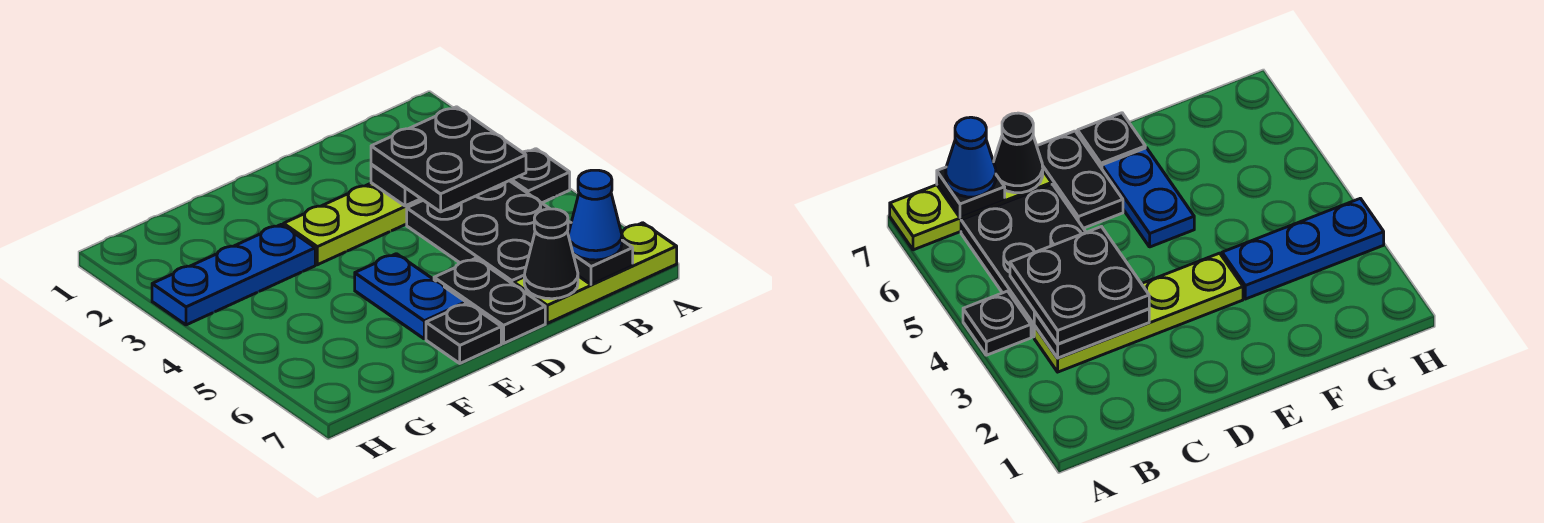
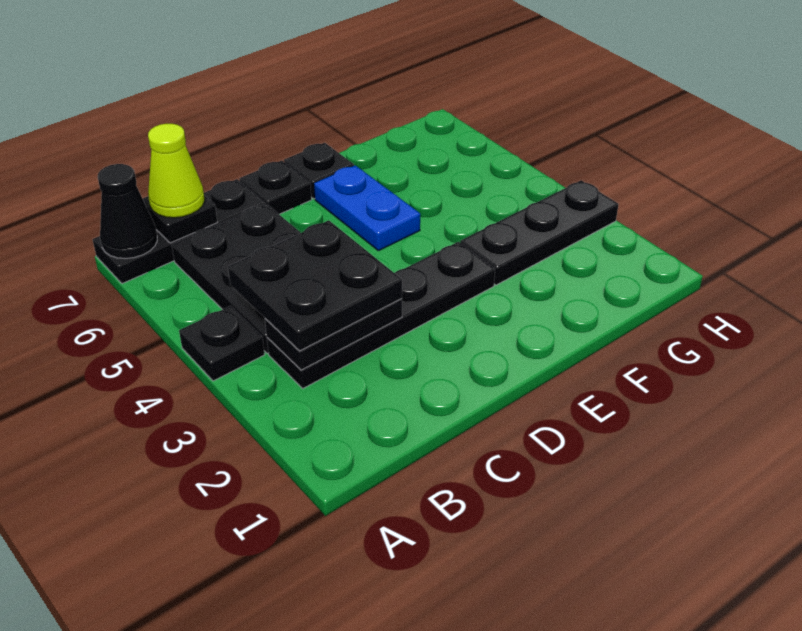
lime plate A7:C7 level 1 -> black plate A7:C7 level 1
lime plate B3:E3 level 1 -> black plate B3:E3 level 1
blue cone B7 level 3 -> lime cone B7 level 3
black cone C7 level 2 -> black cone A7 level 2
black plate D6:D7 level 1 -> black plate D7 level 1
blue plate F3:H3 level 1 -> black plate F3:H3 level 1

